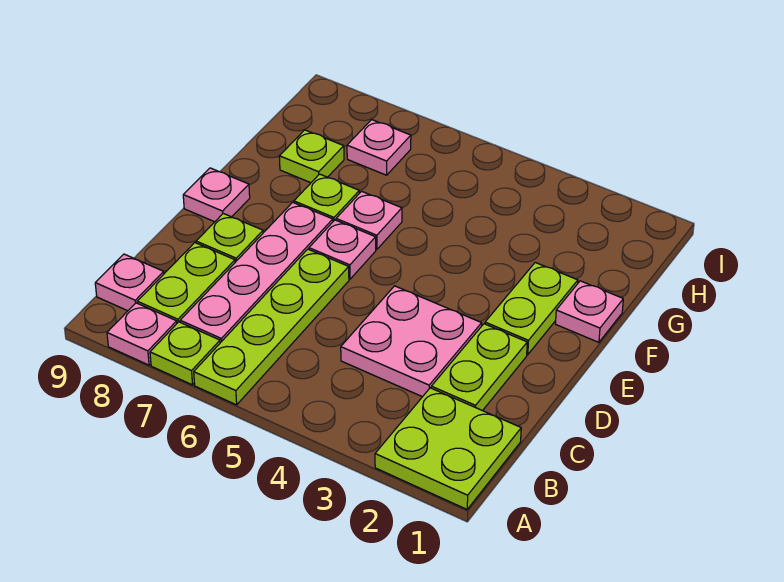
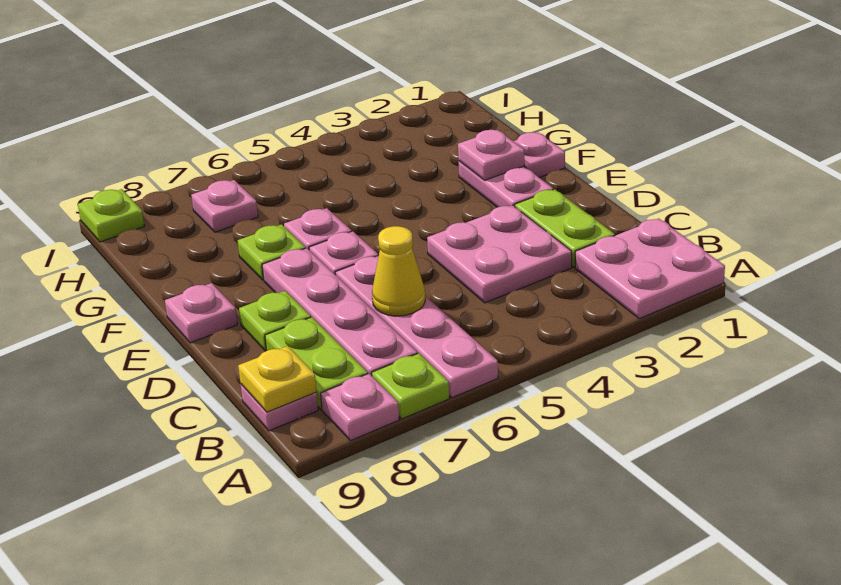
lime plate A1:B2 level 1 -> pink plate A1:B2 level 1
lime plate A6:D6 level 1 -> pink plate A6:D6 level 1
none -> yellow plate B9 level 2
none -> yellow cone C6 level 2
lime plate E2:F2 level 1 -> pink plate E2:F2 level 1
none -> pink plate F2 level 2
lime plate G8 level 1 -> lime plate I9 level 1

